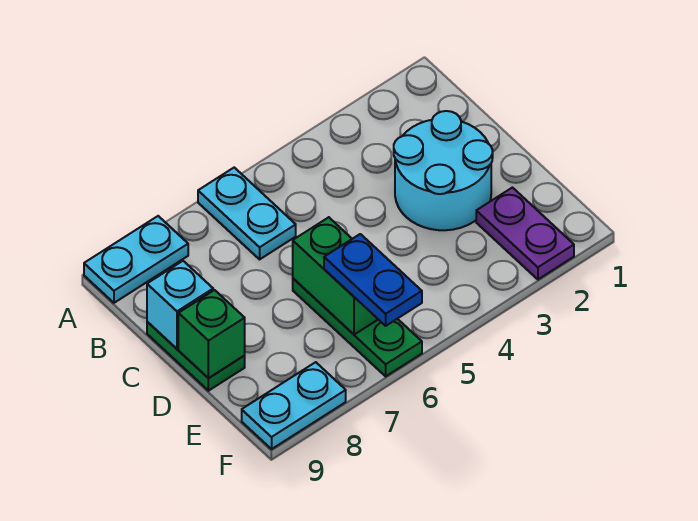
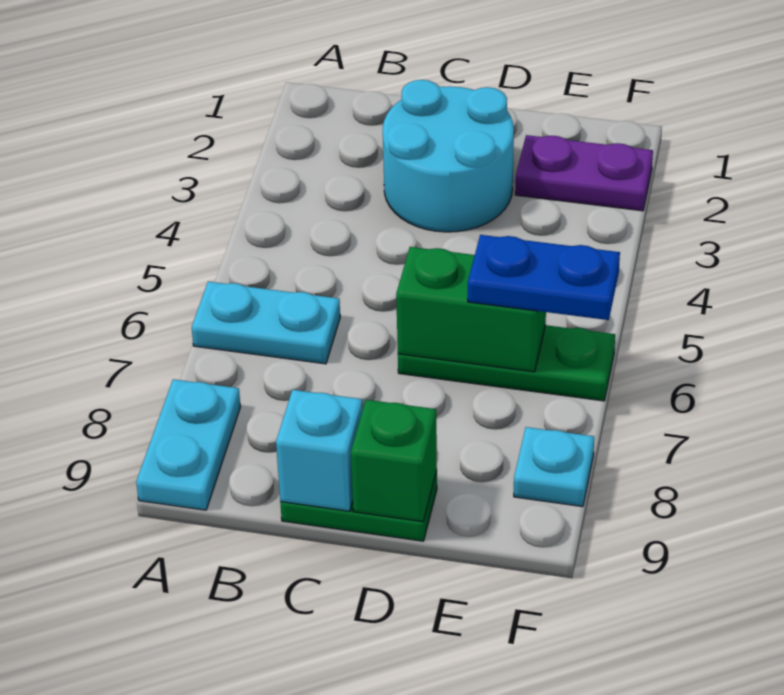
cyan plate F8:F9 level 1 -> cyan plate F8 level 1

